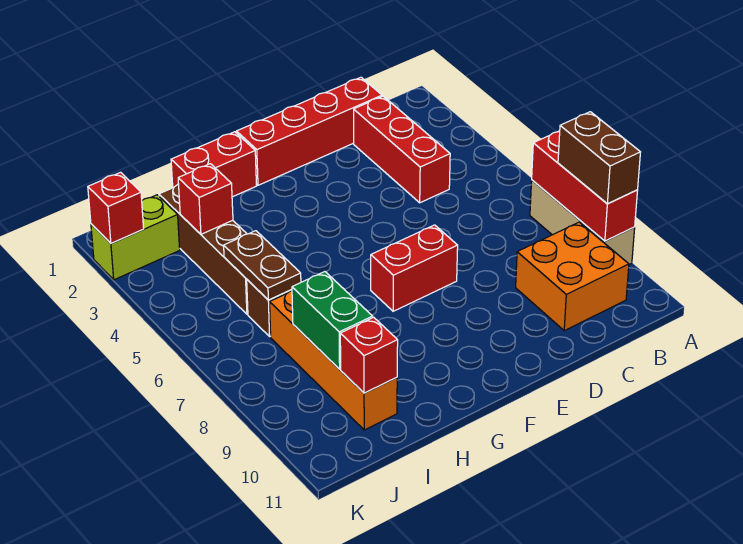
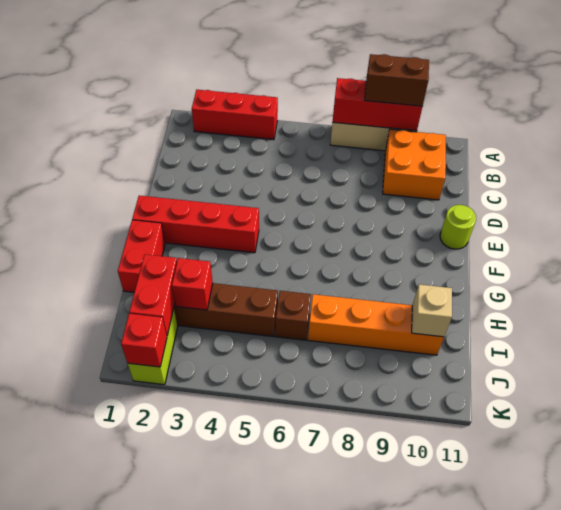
red brick C1:F1 level 1 -> red brick F1:F4 level 1
red brick C2:C4 level 1 -> red brick A2:A4 level 1
red brick E7:F7 level 1 -> red brick I2:J2 level 2
none -> lime round brick E11 level 1
brown plate I5:I6 level 2 -> none
green brick I8:I9 level 2 -> none
red brick I10 level 2 -> tan brick I10 level 2

